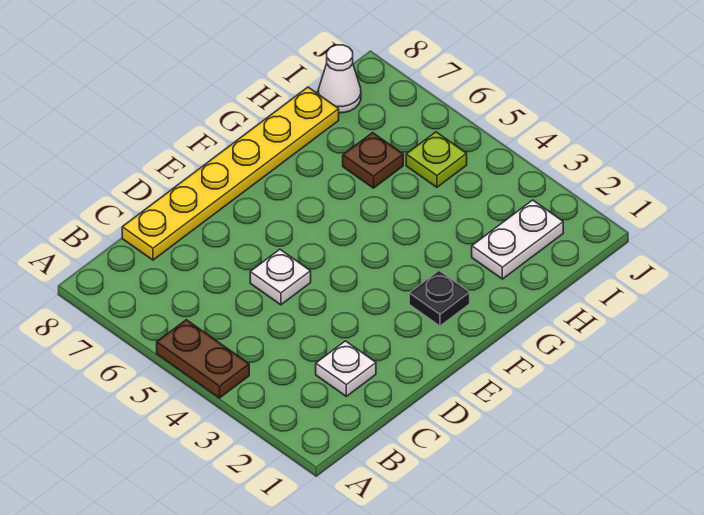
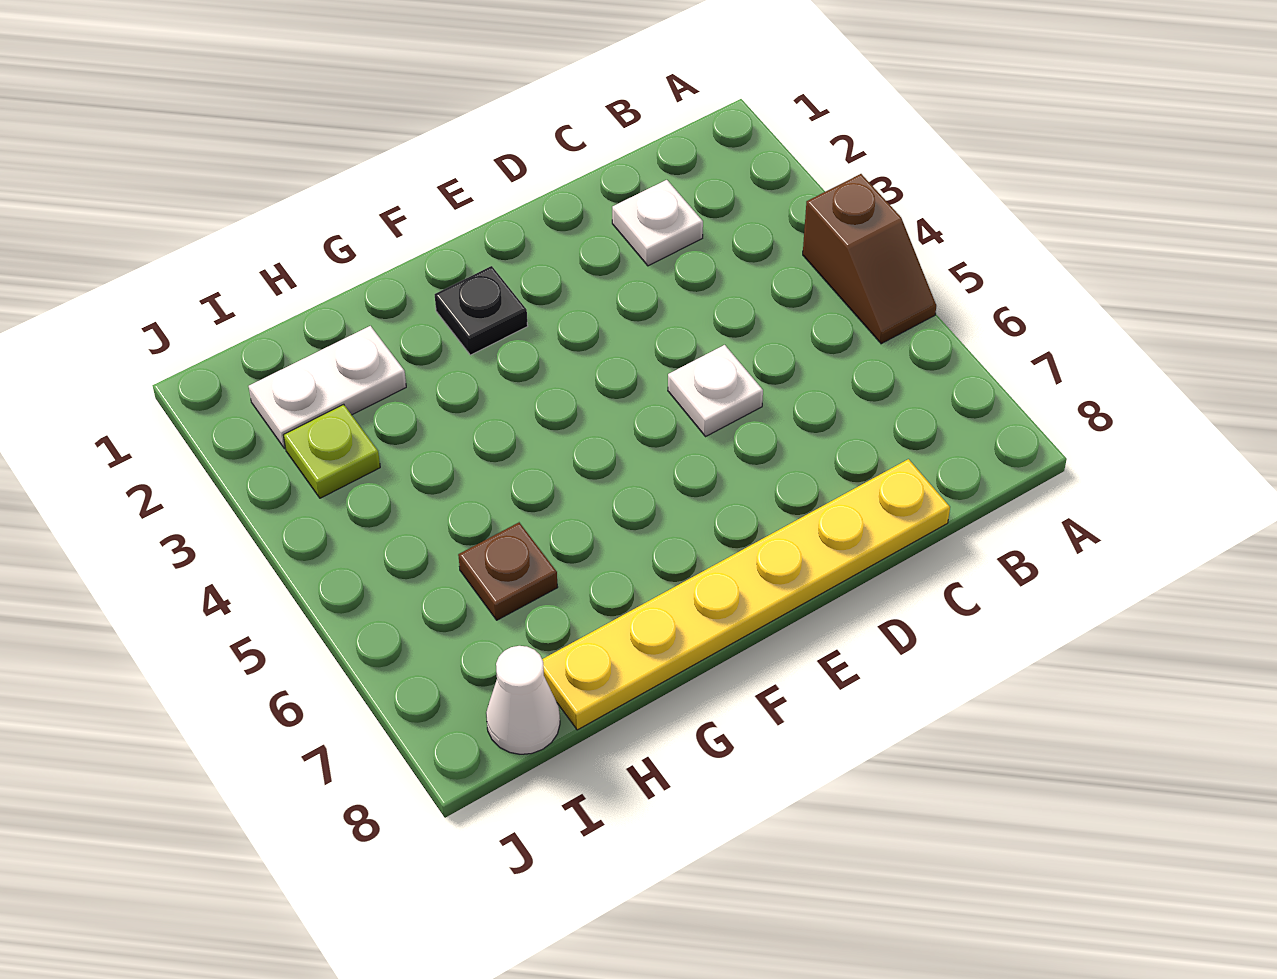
brown plate A4:A5 level 1 -> brown slope A4:A5 level 1 top 4
lime plate I5 level 1 -> lime plate I3 level 1

